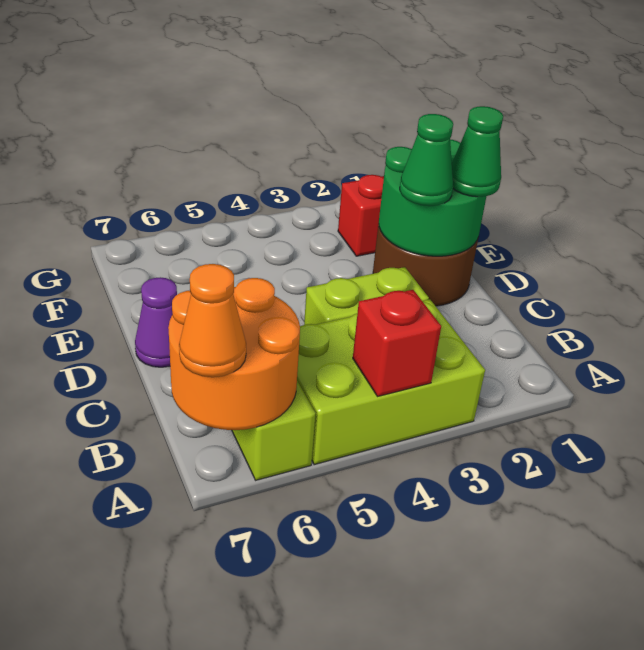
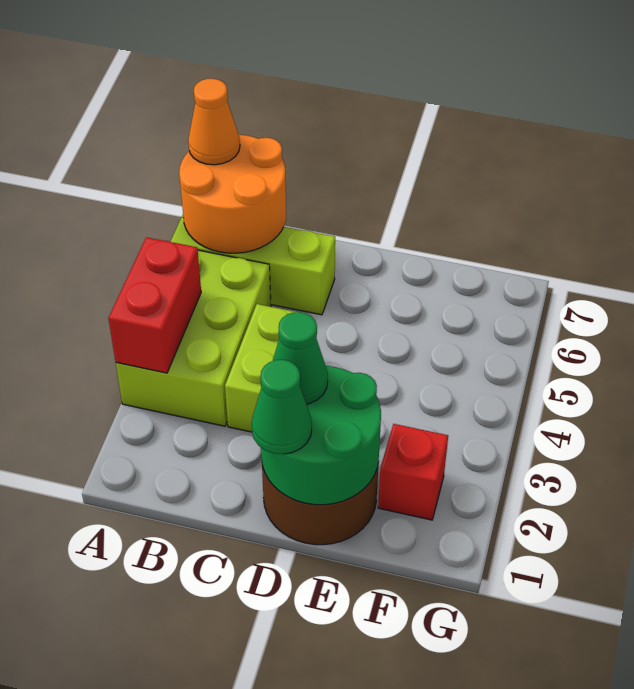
red brick A4 level 2 -> red brick A3:A4 level 2
purple cone D7 level 1 -> none

